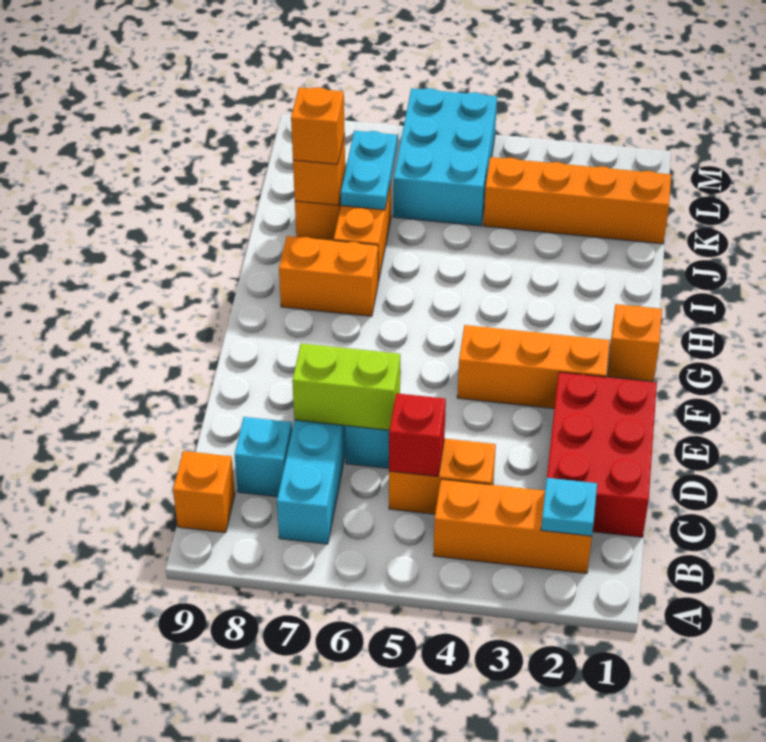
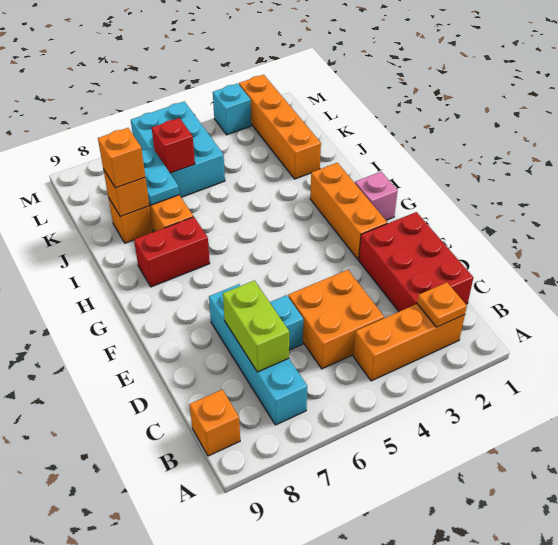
cyan plate B2 level 2 -> orange plate B2 level 2
orange brick C4:C5 level 1 -> orange brick C4:D5 level 1
red brick C5 level 2 -> red brick K6 level 2
cyan brick C8 level 1 -> cyan brick M3 level 1
lime brick D6:D7 level 2 -> lime brick C7:D7 level 2
orange brick F2:F4 level 1 -> orange brick F2:H2 level 1
orange brick G1 level 1 -> pink brick G1 level 1
orange brick H7:H8 level 1 -> red brick H7:H8 level 1
orange brick K1:K4 level 1 -> orange brick J2:M2 level 1

